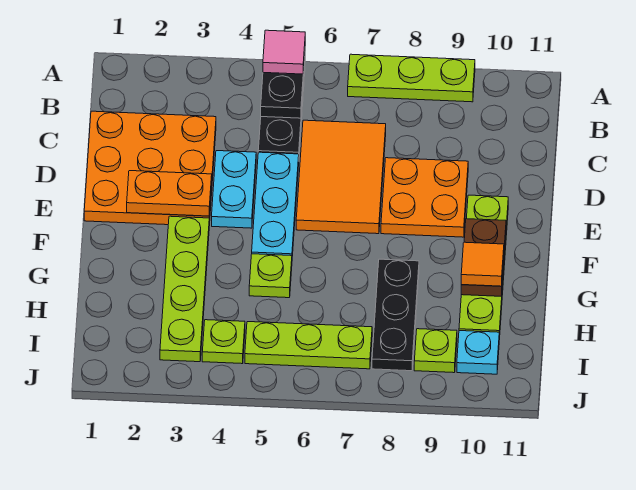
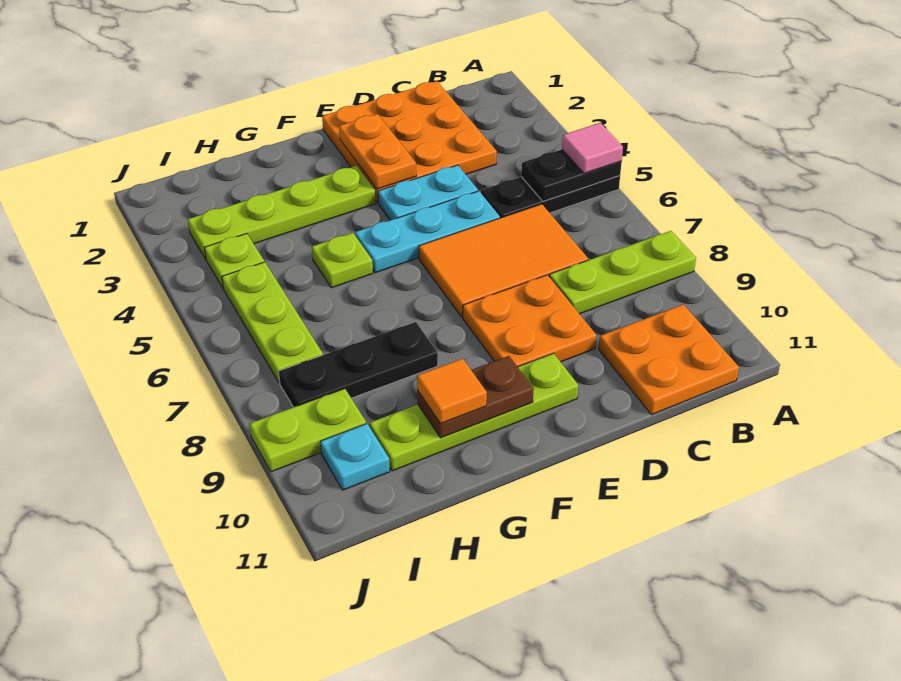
lime plate A7:A9 level 1 -> lime plate A8:C8 level 1
none -> orange plate B10:C11 level 1
lime plate I9 level 1 -> lime plate I9:J9 level 1

